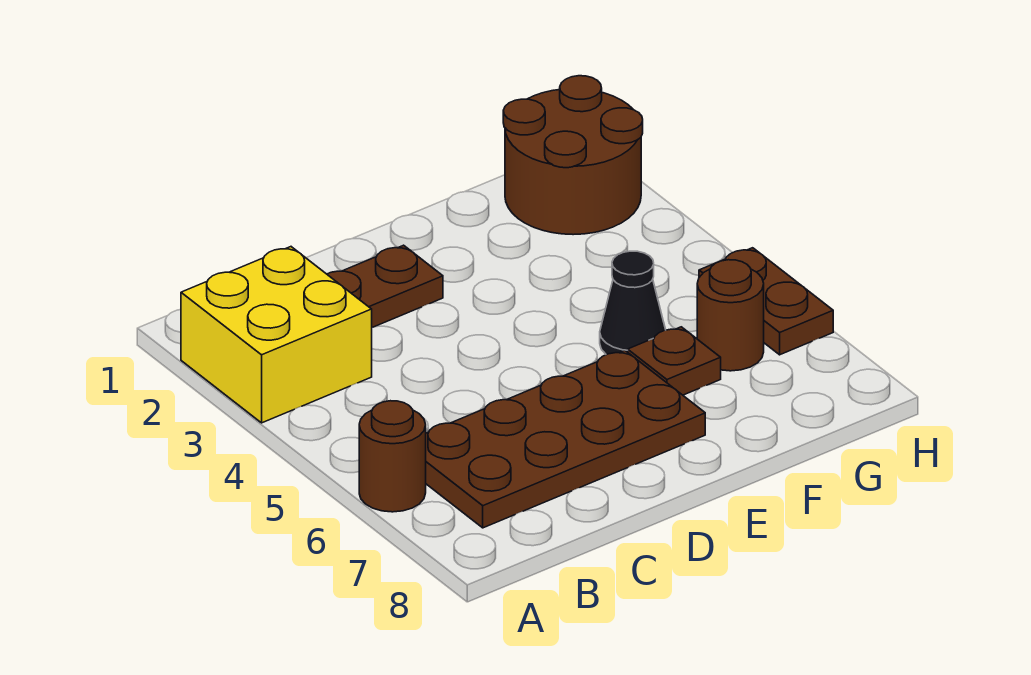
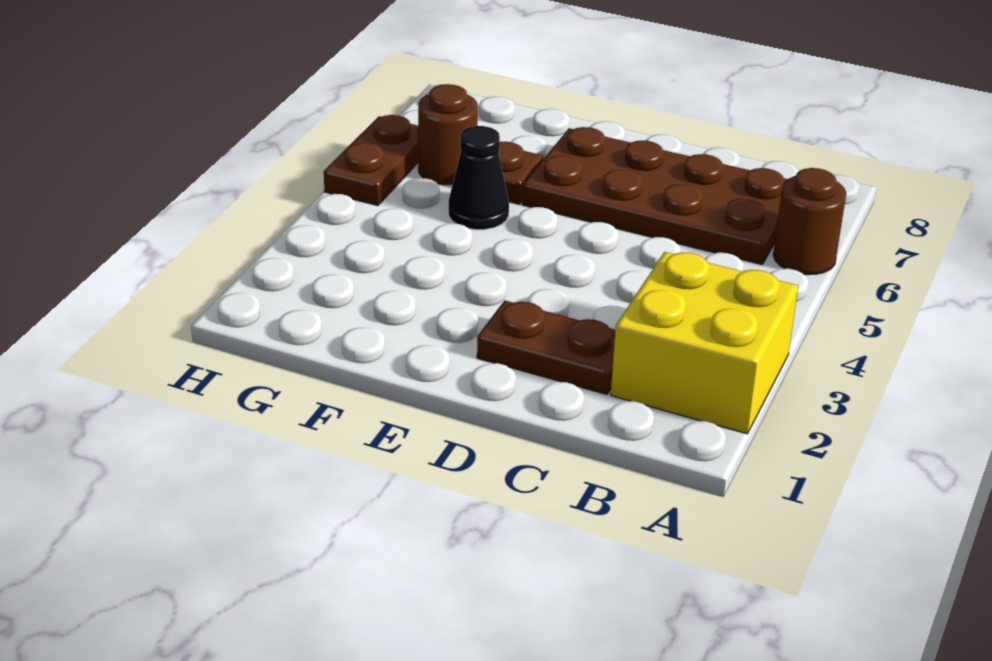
brown round brick G1:H2 level 1 -> none

